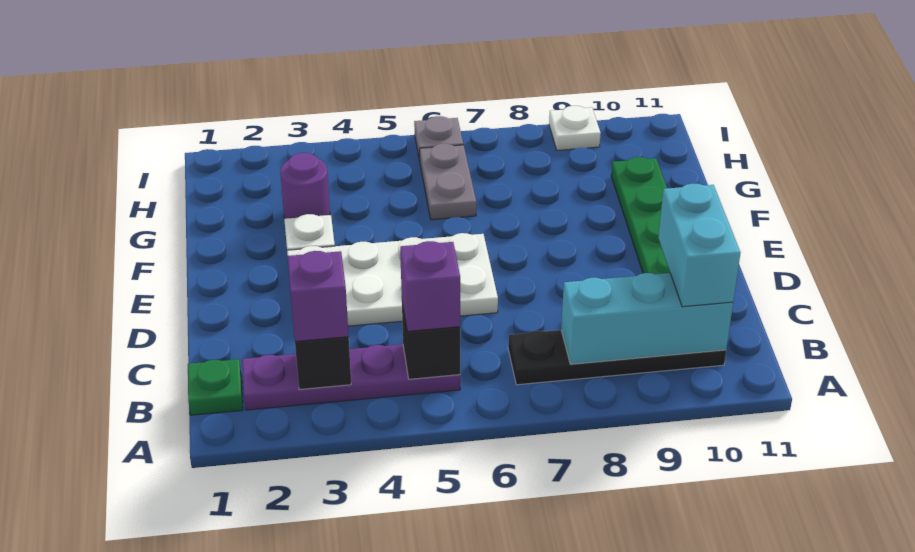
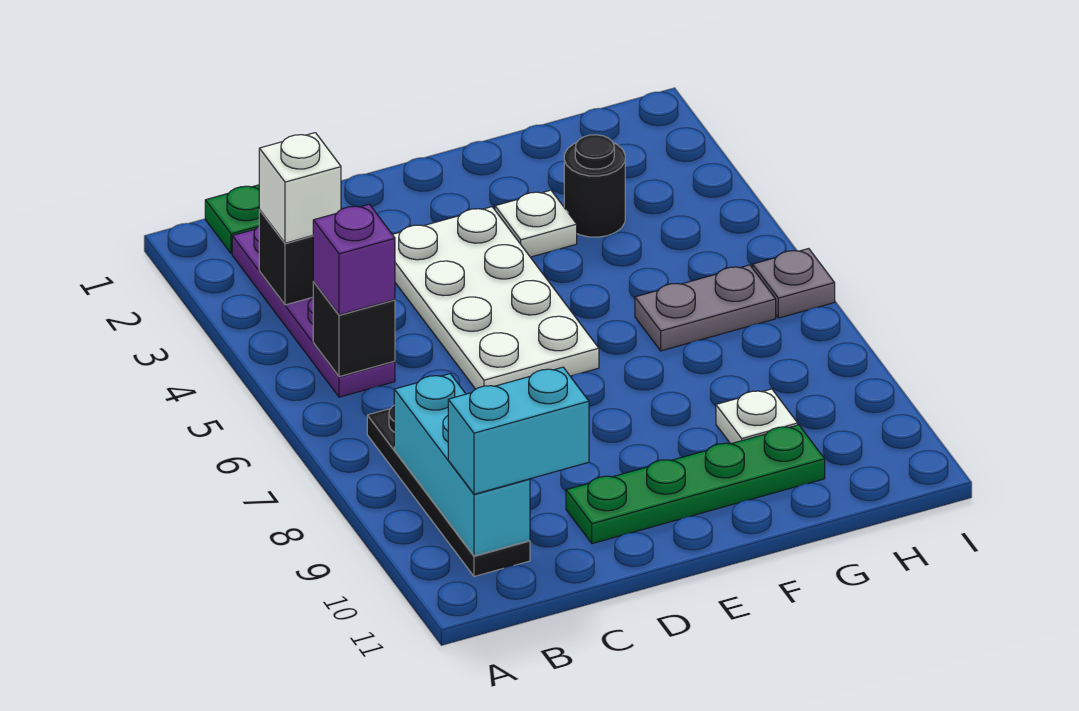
purple brick B3 level 3 -> white brick B3 level 3
purple round brick G3 level 1 -> black round brick G3 level 1
white plate I9 level 1 -> white plate G9 level 1

